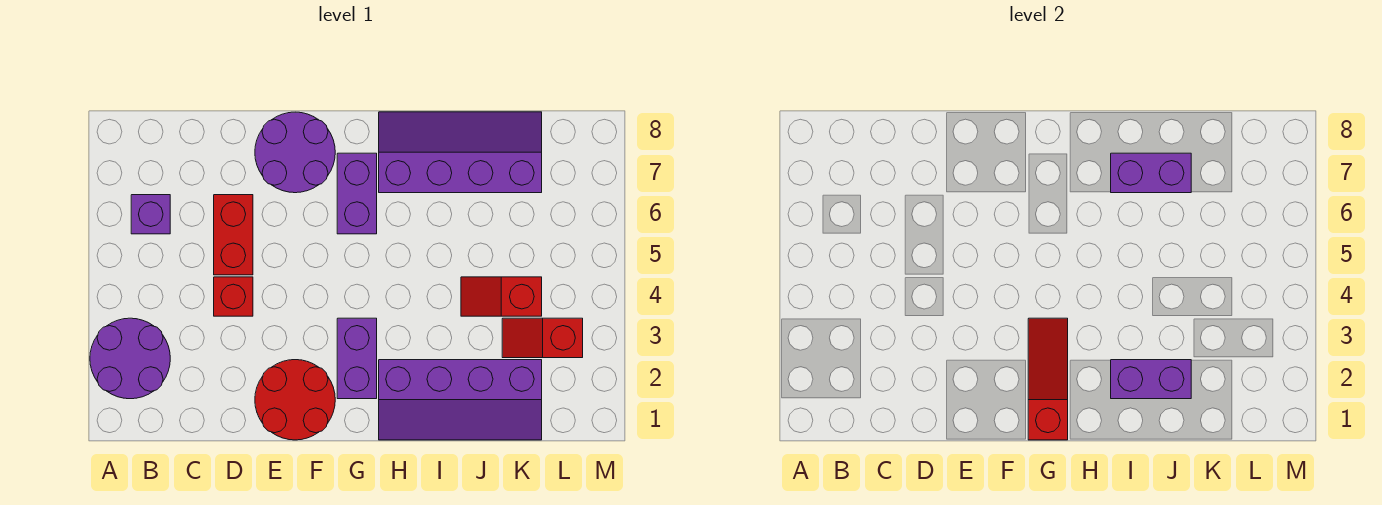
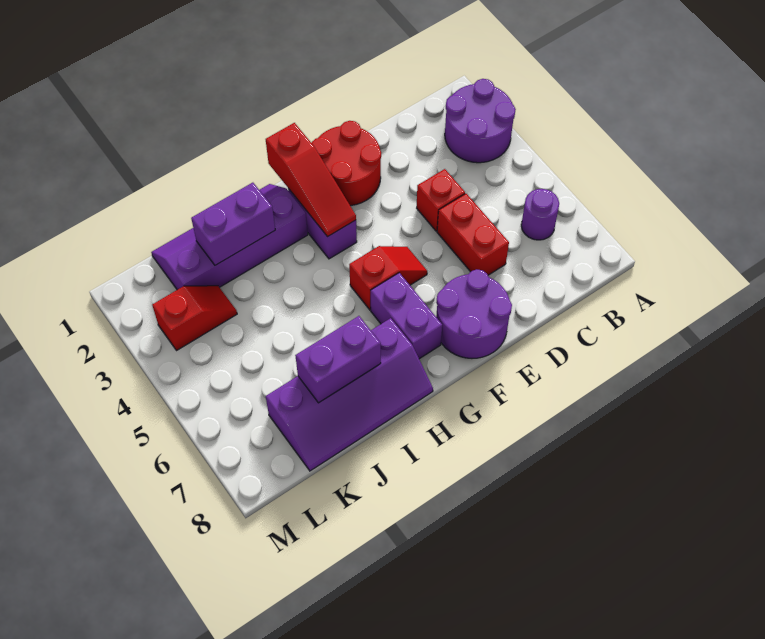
purple brick B6 level 1 -> purple round brick B6 level 1
red slope J4:K4 level 1 top K -> red slope F5:G5 level 1 top G

